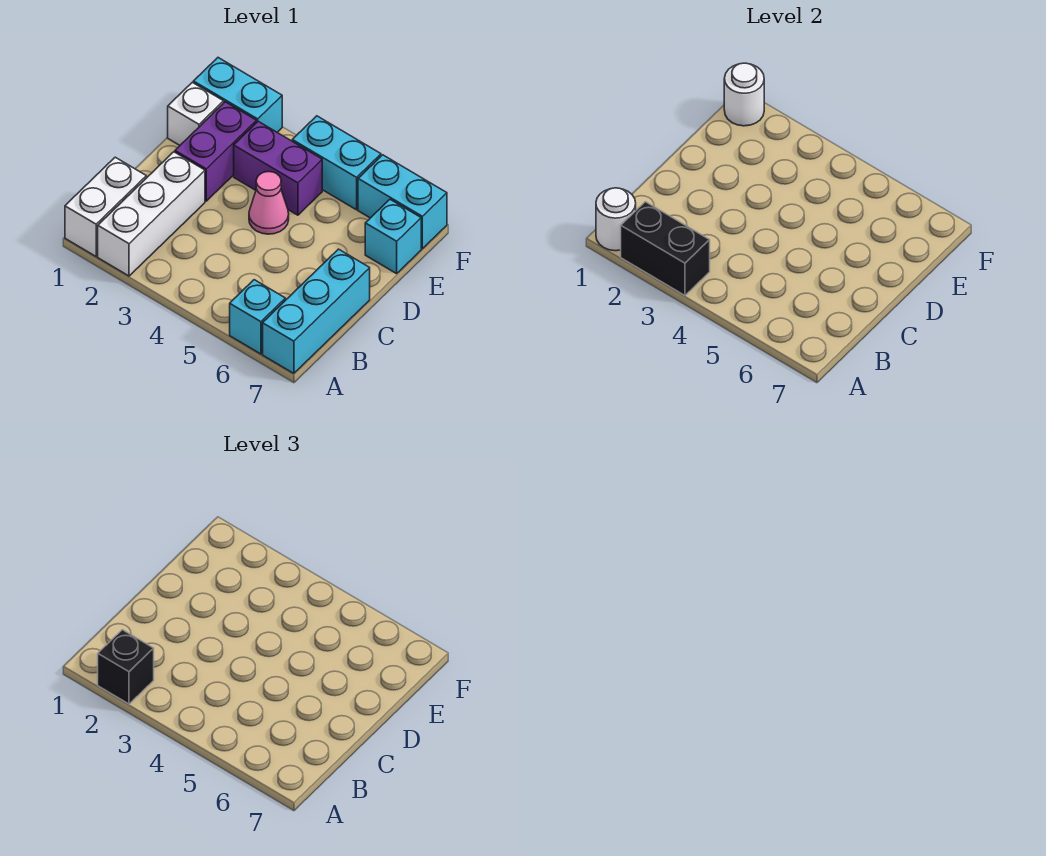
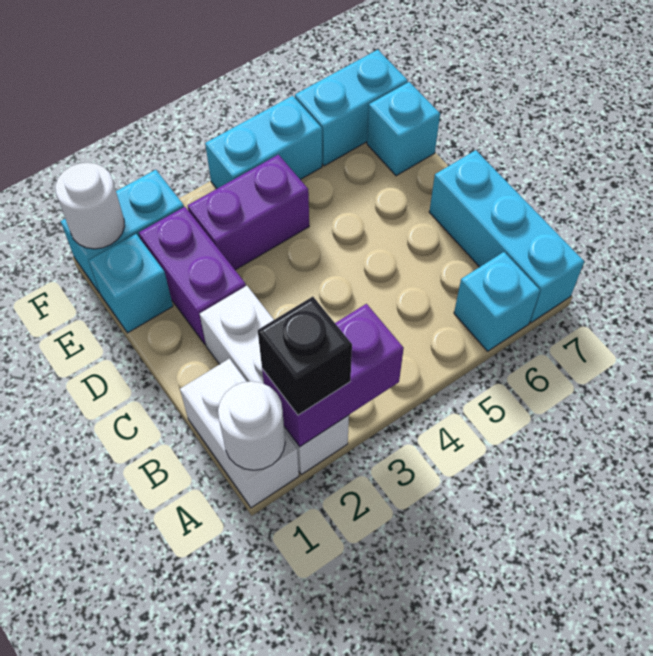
black brick A2:A3 level 2 -> purple brick A2:A3 level 2
pink cone D4 level 1 -> none
white brick E1 level 1 -> cyan brick E1 level 1

